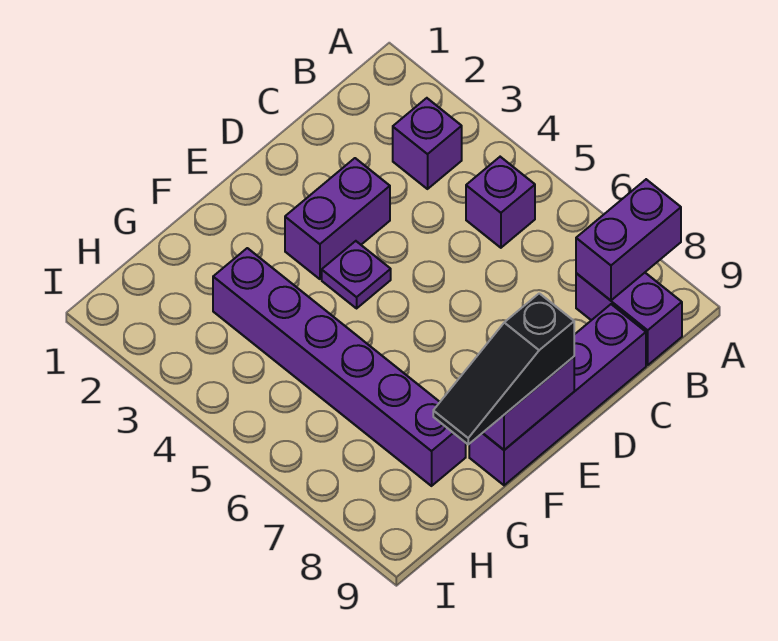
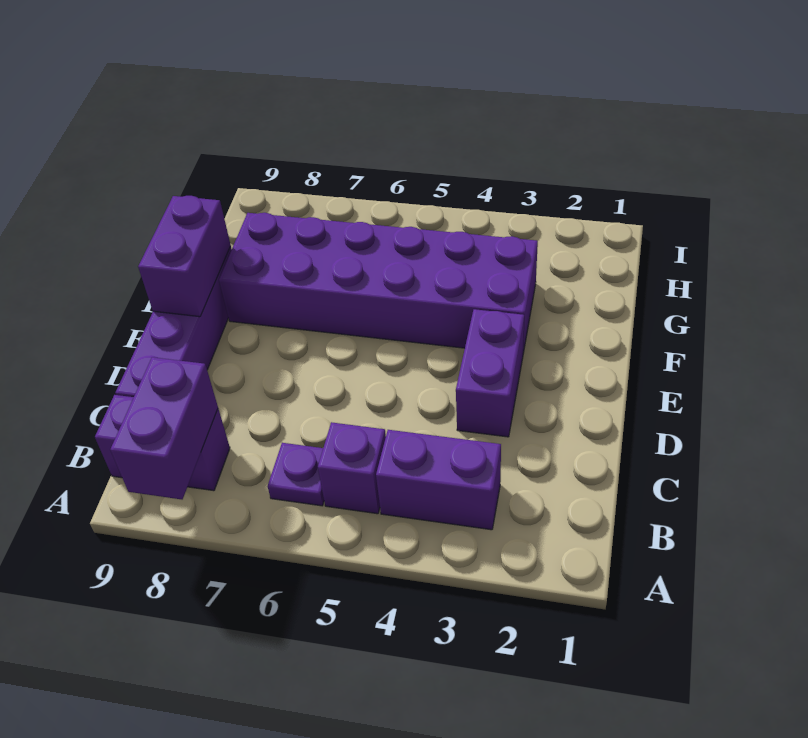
purple brick B3 level 1 -> purple brick B3:B4 level 1
purple plate E4 level 1 -> purple plate B6 level 1
black slope E9:G9 level 3 top E -> none
purple brick G3:G8 level 1 -> purple brick F3:G8 level 1

